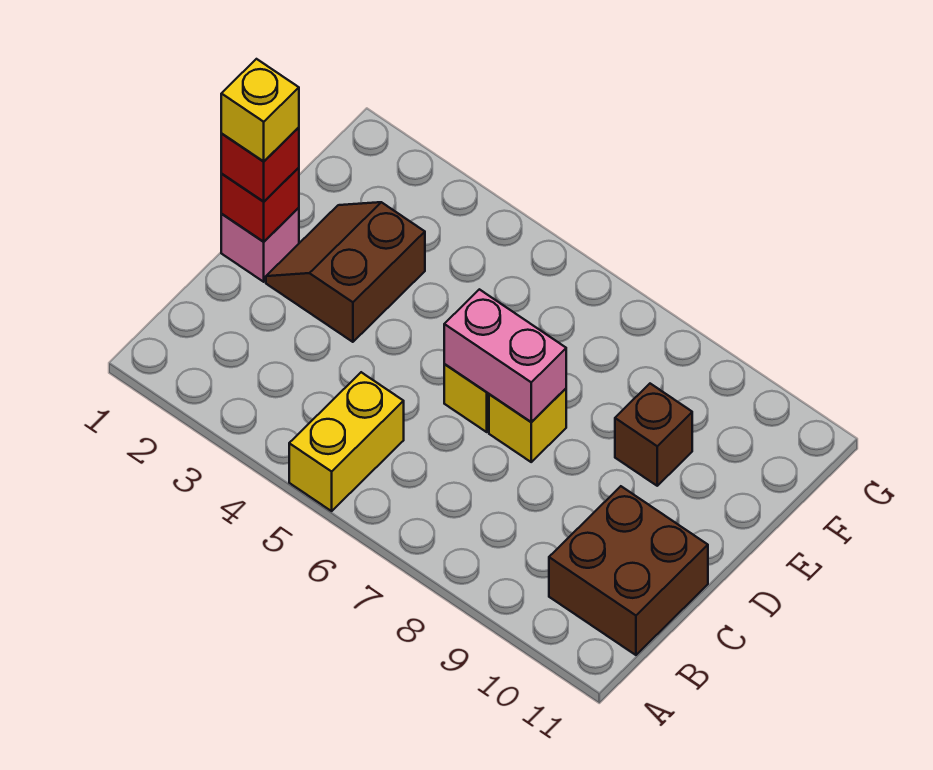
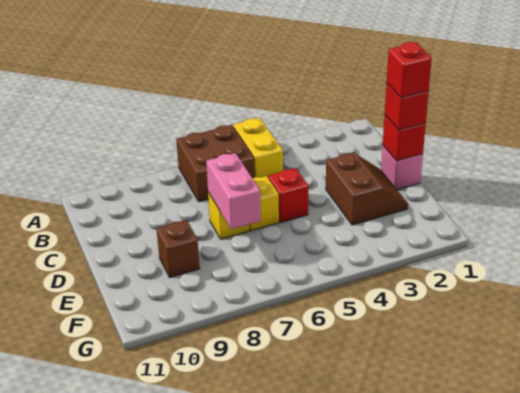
brown brick B10:C11 level 1 -> brown brick A6:B7 level 1
yellow brick D1 level 4 -> red brick D1 level 4
none -> red brick D5 level 1
pink brick D6:D7 level 2 -> pink brick D7:E7 level 2

